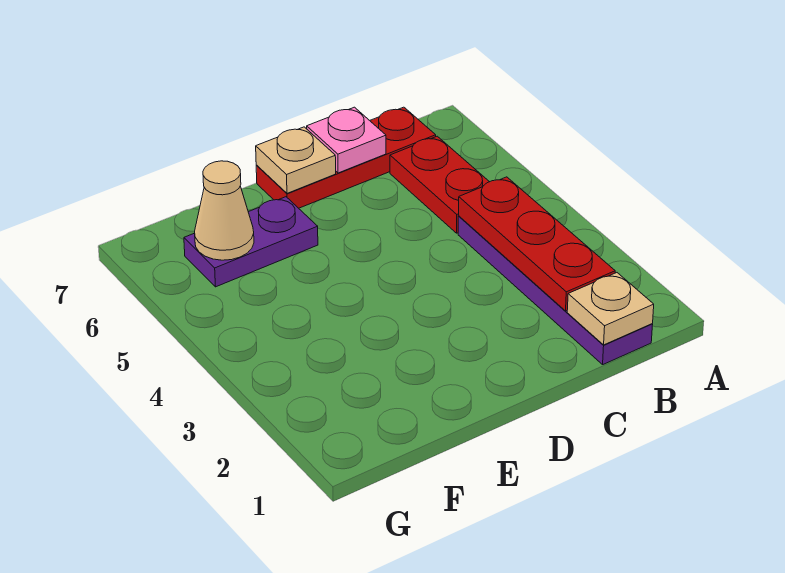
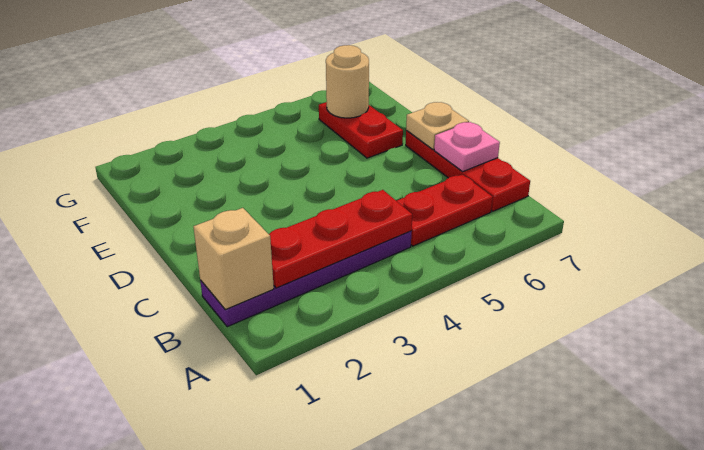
tan plate B1 level 2 -> tan brick B1 level 2
purple plate E6:F6 level 1 -> red plate E6:F6 level 1
tan cone F6 level 2 -> tan round brick F6 level 2

